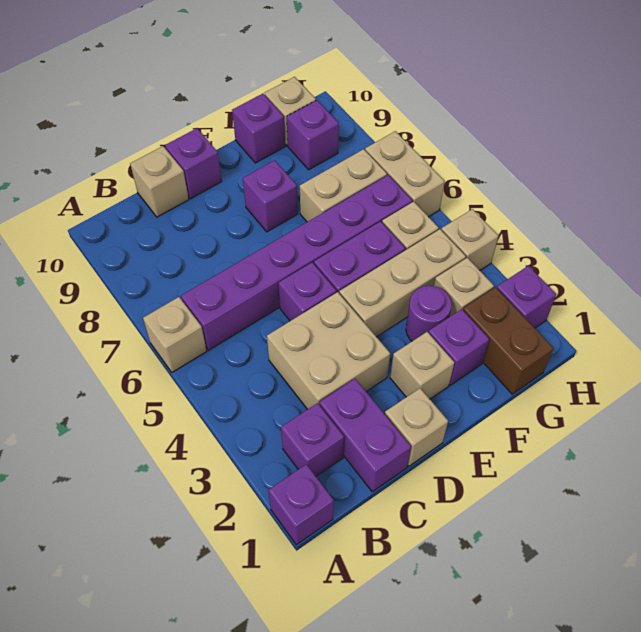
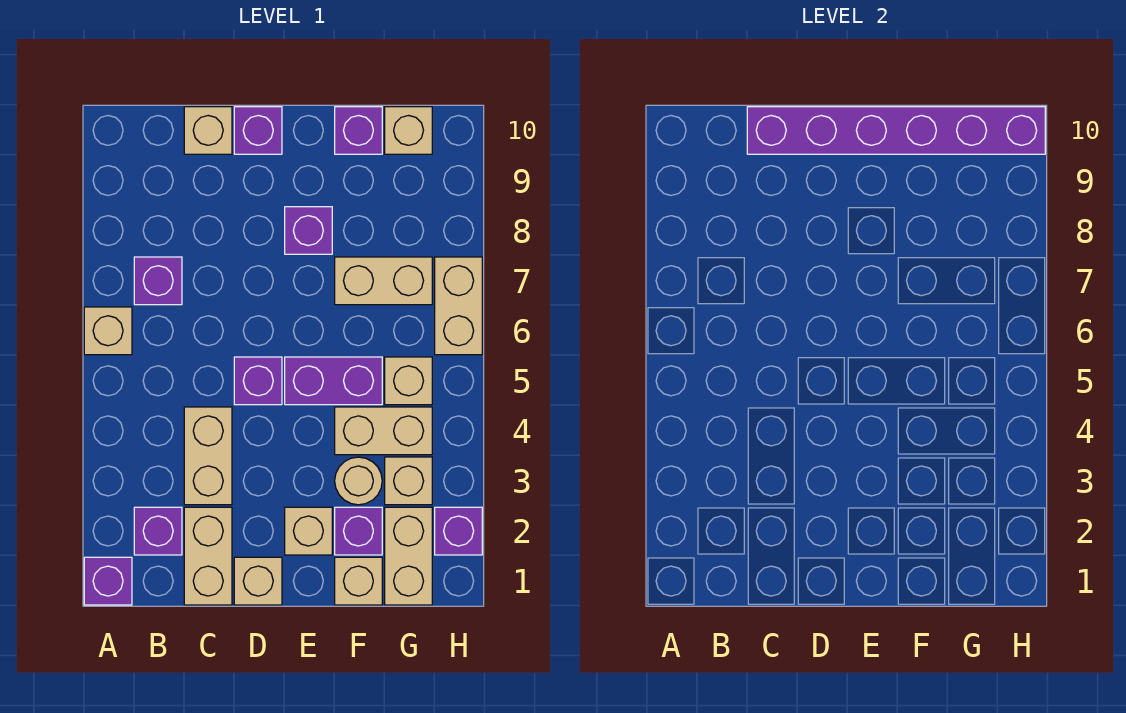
purple brick B6:G6 level 1 -> purple brick C10:H10 level 2
purple brick C1:C2 level 1 -> tan brick C1:C2 level 1
tan brick C3:D4 level 1 -> tan brick C3:C4 level 1
tan brick E4:G4 level 1 -> tan brick F4:G4 level 1
purple round brick F3 level 1 -> tan round brick F3 level 1
brown brick G1:G2 level 1 -> tan brick G1:G2 level 1
purple brick G9 level 1 -> purple brick B7 level 1
tan brick H4 level 1 -> tan brick F1 level 1

